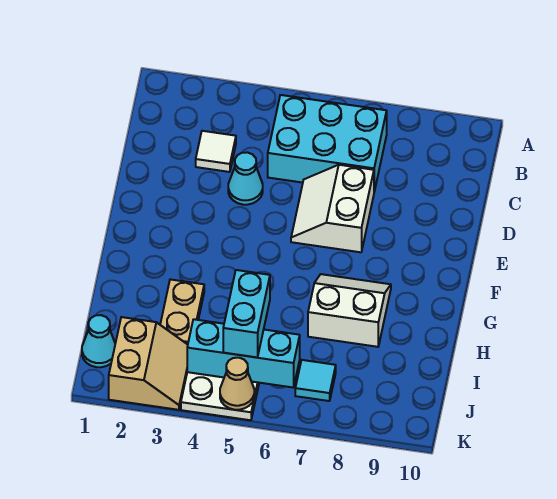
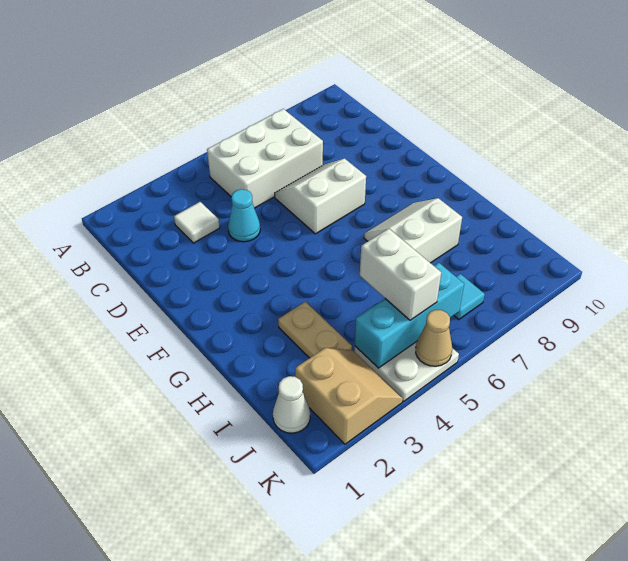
cyan brick B5:C7 level 1 -> white brick B5:C7 level 1
white slope D6:E7 level 1 top 7 -> white slope D6:E7 level 1 top E
cyan brick I5:J5 level 3 -> white brick I5:J5 level 3
cyan cone J1 level 1 -> white cone J1 level 1

